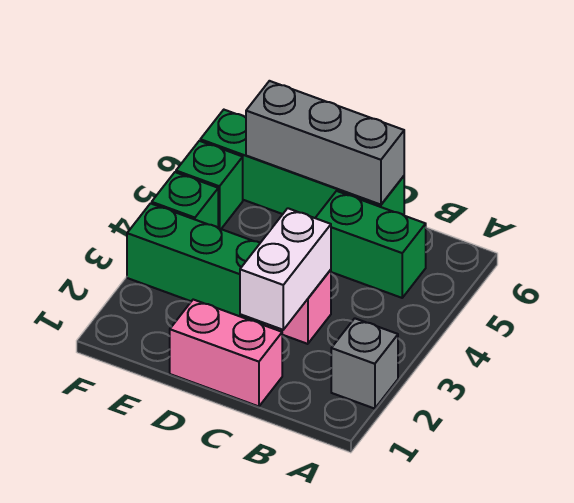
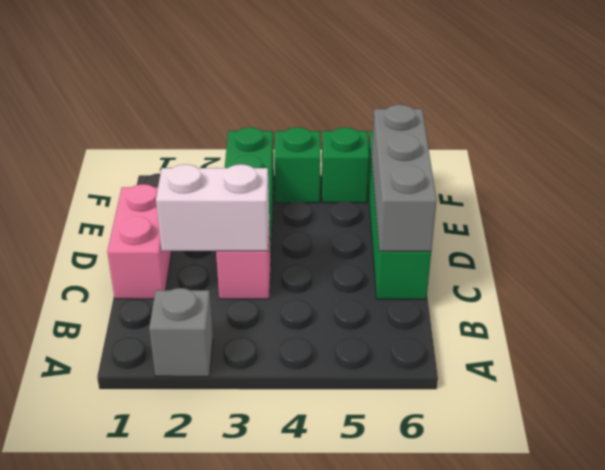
green brick B5:C5 level 1 -> none

